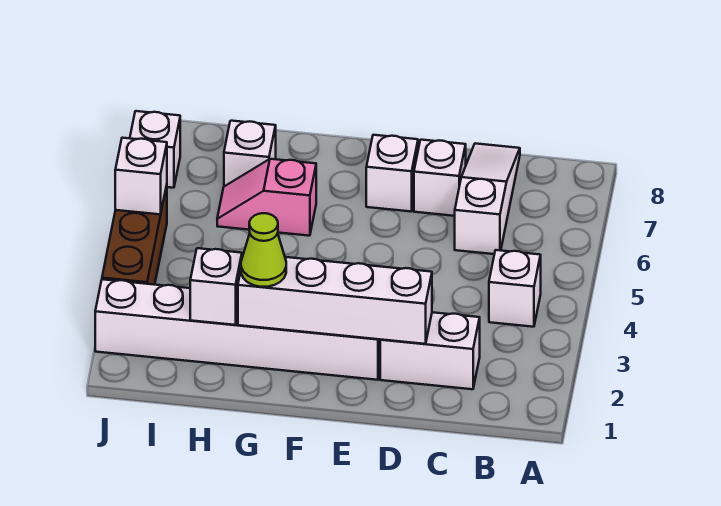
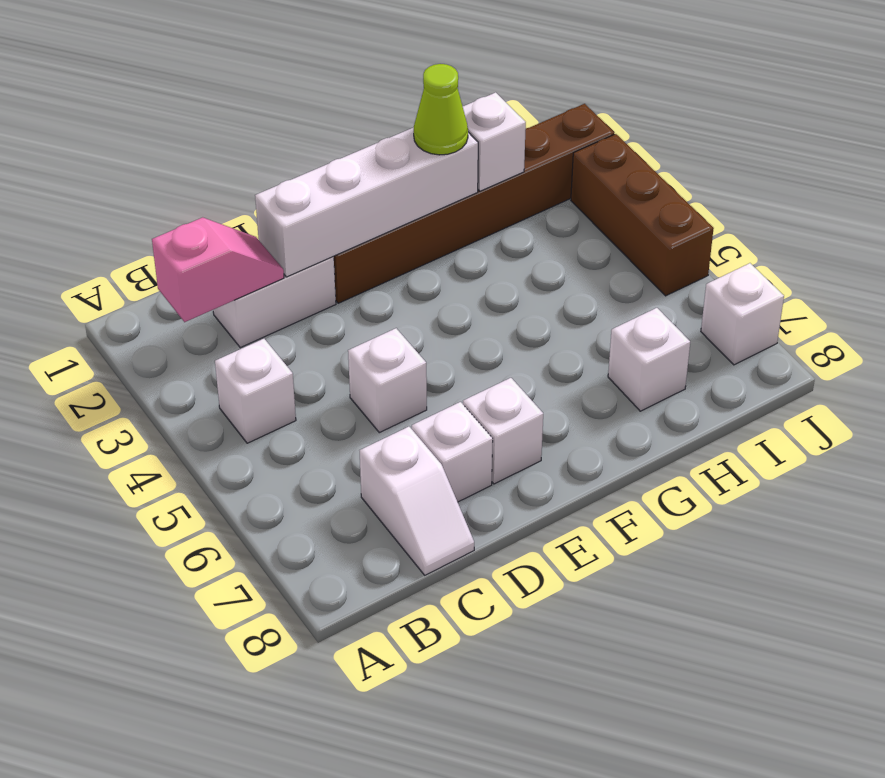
white slope C6:C8 level 1 top 6 -> white slope C7:C8 level 1 top 7
white brick E2:J2 level 1 -> brown brick E2:J2 level 1
pink slope G6:H6 level 1 top G -> pink slope B2:C2 level 2 top B
white brick J5 level 2 -> white brick D5 level 1

